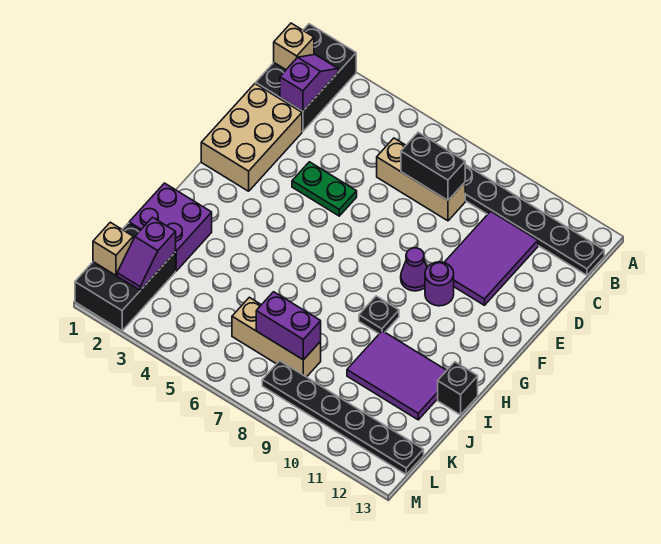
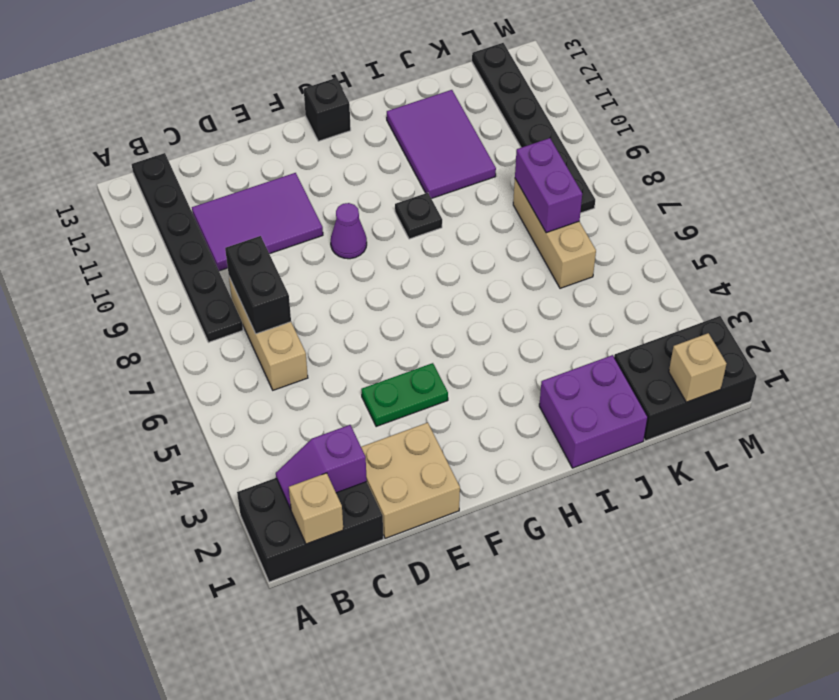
tan brick D1:F2 level 1 -> tan brick D1:E2 level 1
green plate E4:E5 level 1 -> green plate E4:F4 level 1
purple round brick F10 level 1 -> none
black brick I13 level 1 -> black brick G13 level 1
purple slope K2:L2 level 2 top K -> none

